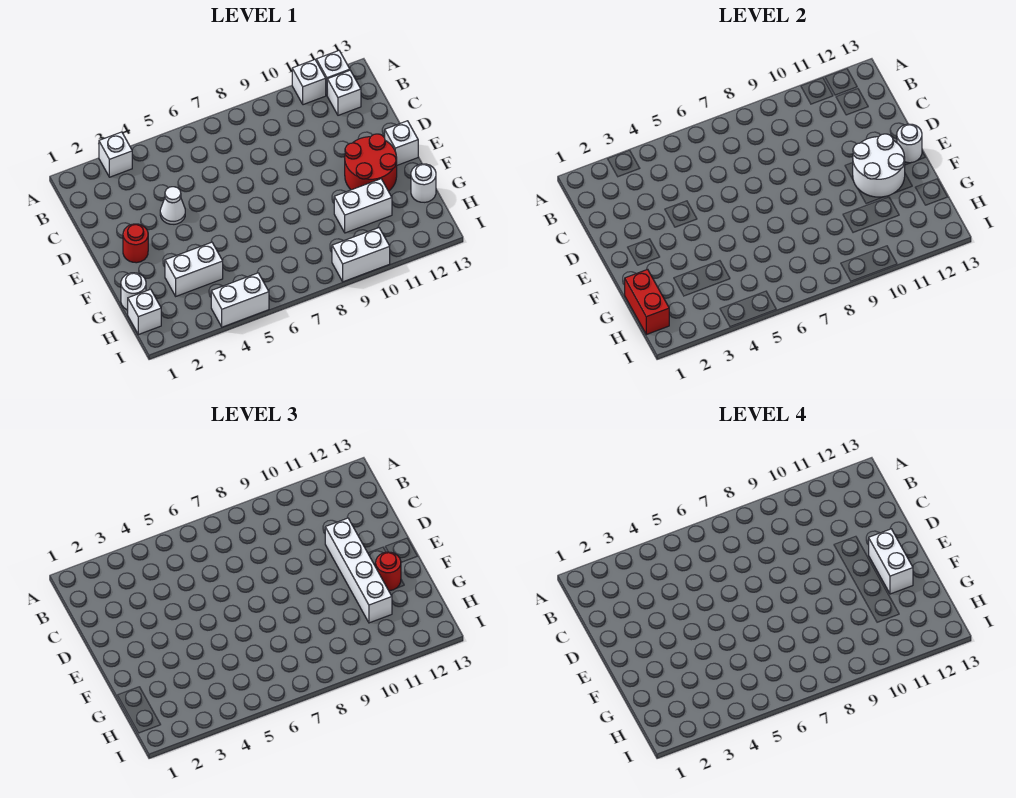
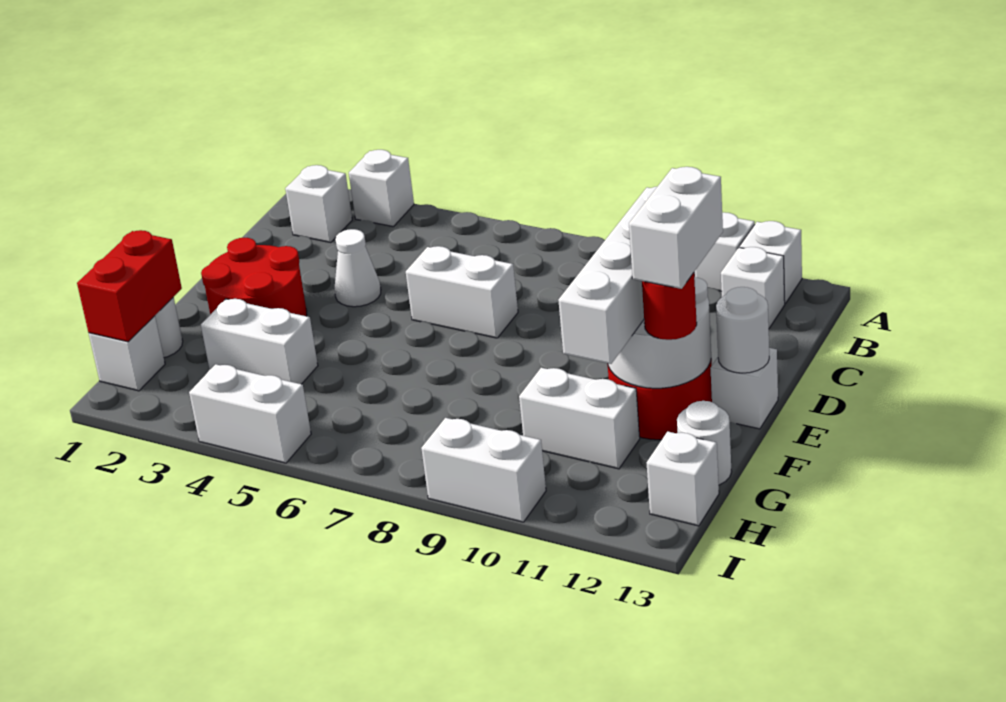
none -> white brick B2 level 1
none -> white brick D6:D7 level 1
red round brick E2 level 1 -> red round brick E2:F3 level 1
none -> white brick H13 level 1

